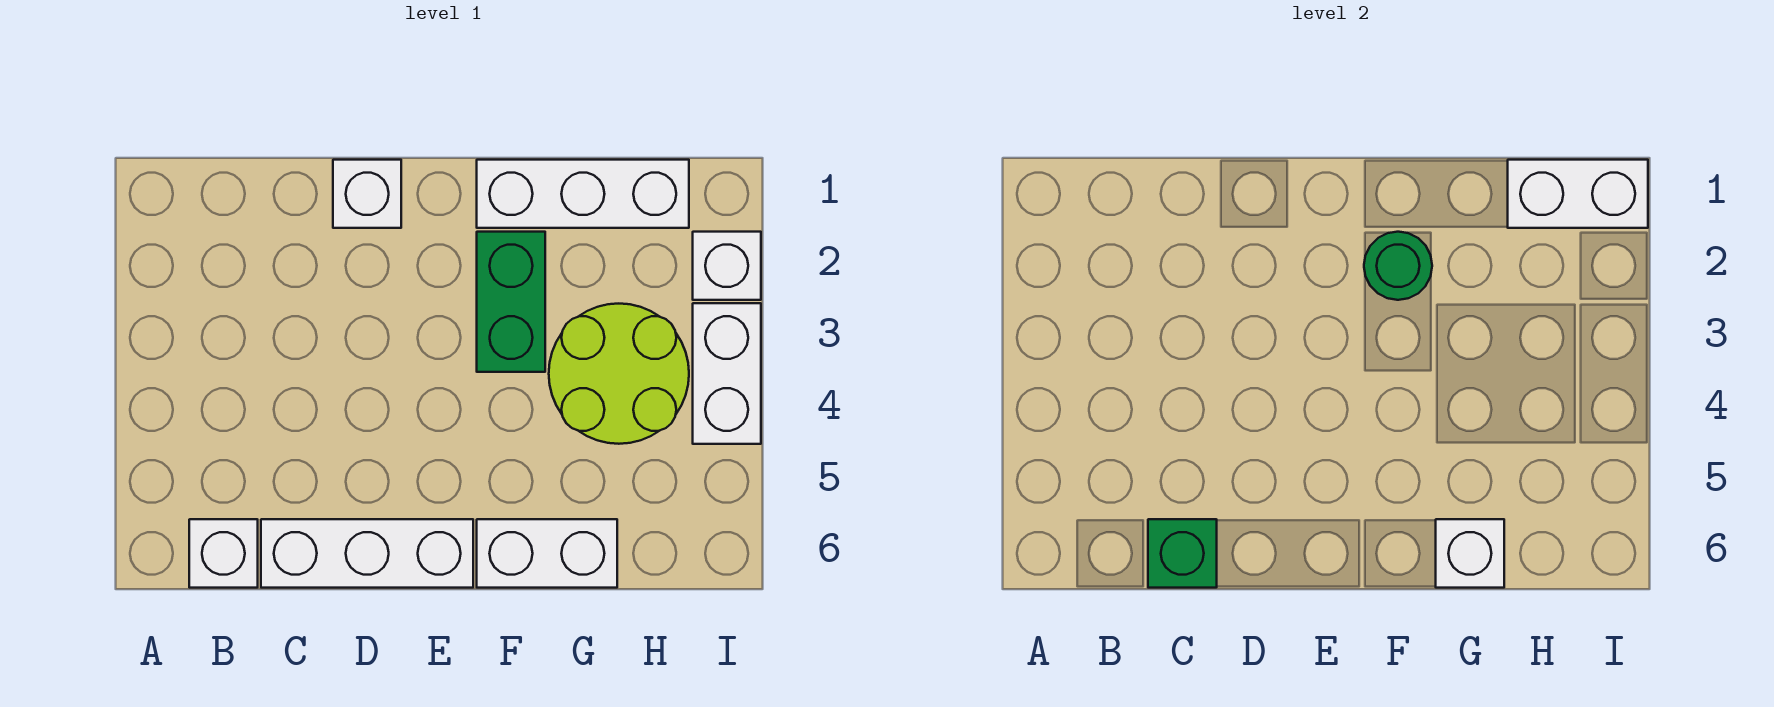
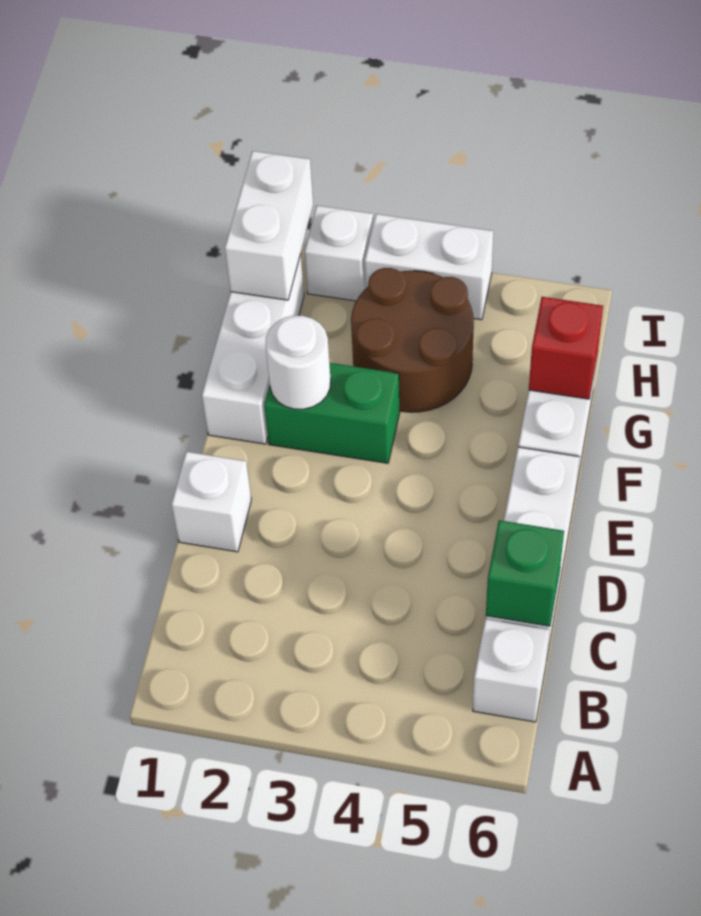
green round brick F2 level 2 -> white round brick F2 level 2
lime round brick G3:H4 level 1 -> brown round brick G3:H4 level 1
white brick G6 level 2 -> red brick G6 level 2

